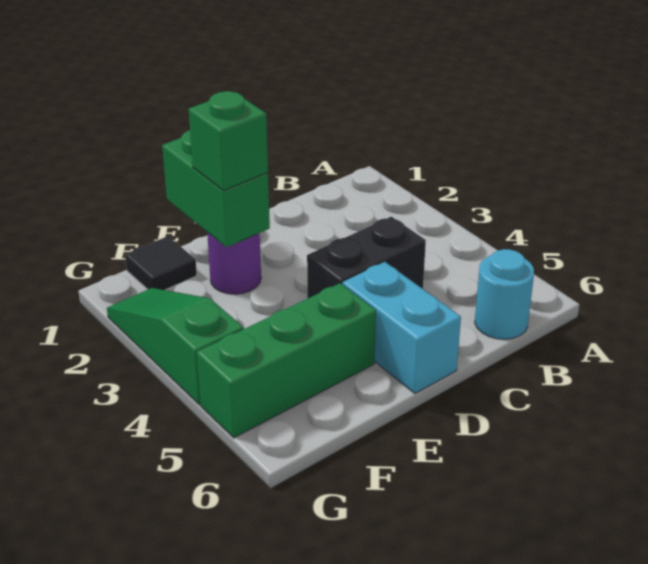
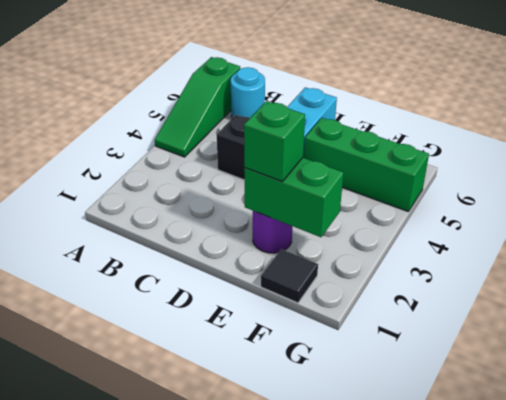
green brick E1:E2 level 2 -> green brick E2:F2 level 2
green slope G2:G4 level 1 top 4 -> green slope A4:A6 level 1 top 6

